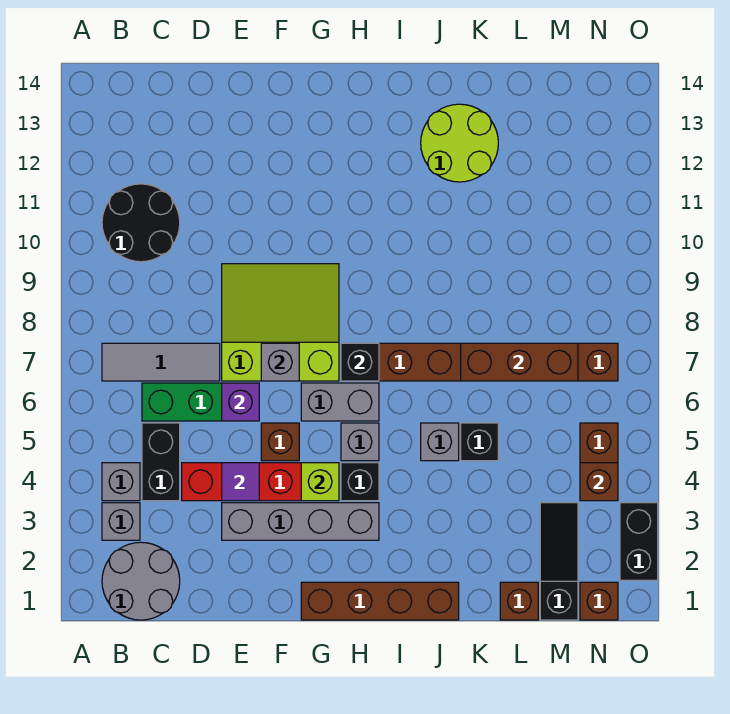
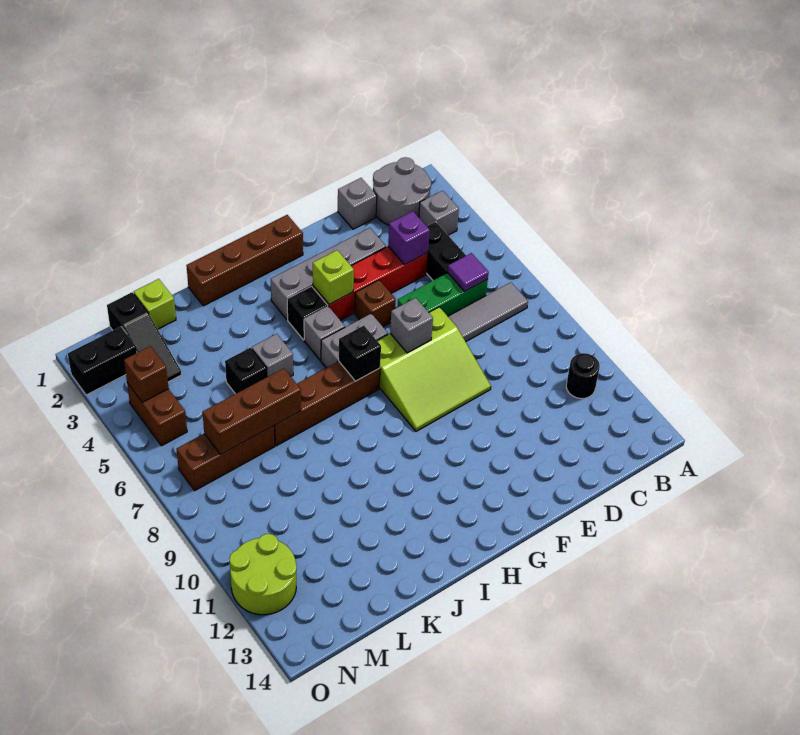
grey brick B4 level 1 -> grey brick D1 level 1
black round brick B10:C11 level 1 -> black round brick B11 level 1
purple tile E4 level 2 -> purple tile C6 level 2
purple brick E6 level 2 -> purple brick D4 level 2
lime round brick J12:K13 level 1 -> lime round brick N11:O12 level 1
brown brick L1 level 1 -> lime brick L1 level 1
brown brick N1 level 1 -> none
black brick O2:O3 level 1 -> black brick N2:O2 level 1

